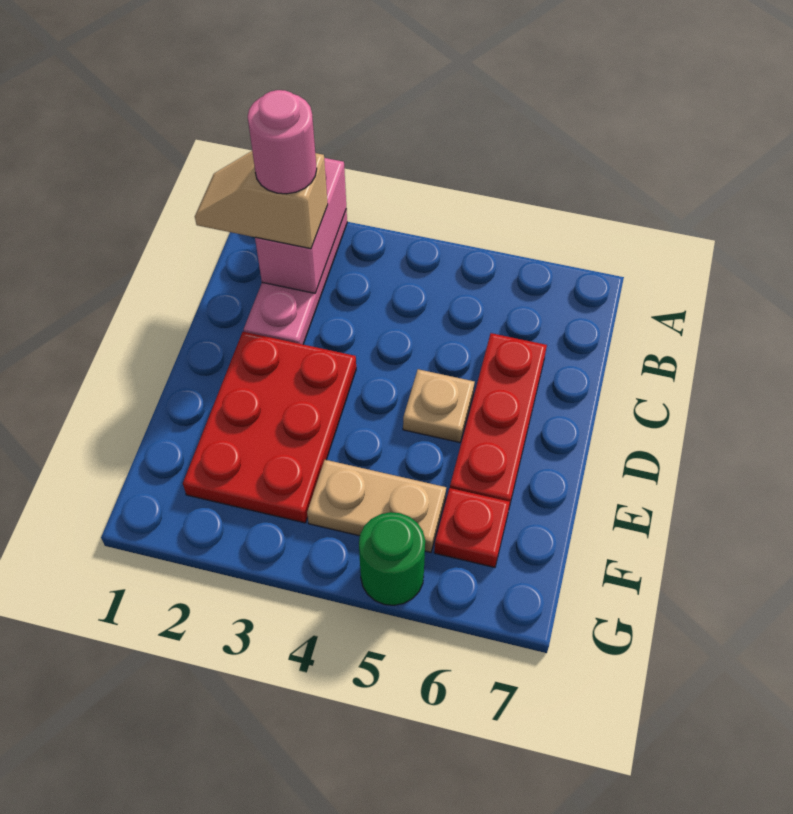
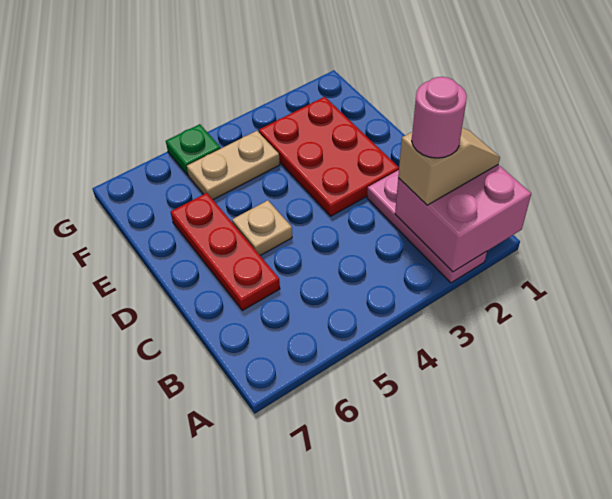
pink brick A2:B2 level 2 -> pink brick A1:B2 level 2
red plate F6 level 1 -> none
green round brick G5 level 1 -> green plate G5 level 1

